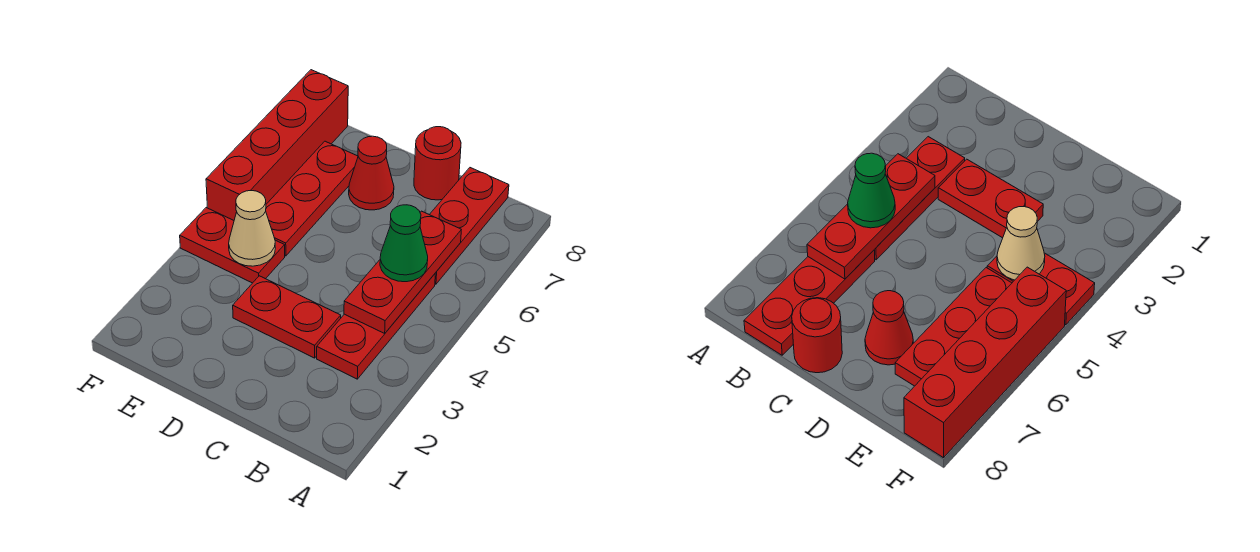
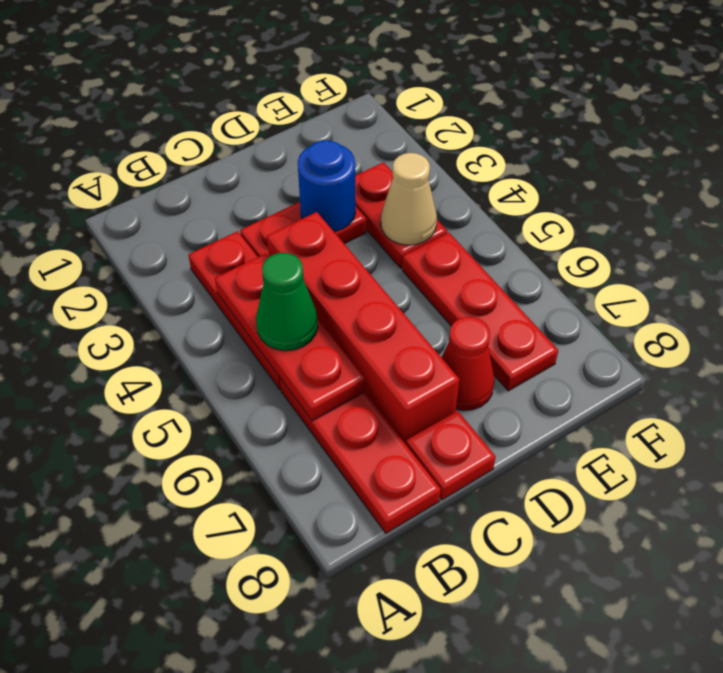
red round brick C8 level 1 -> red plate C8 level 1
none -> blue round brick D3 level 2
red plate E4:F4 level 1 -> red plate E3:E4 level 1
red brick F5:F8 level 1 -> red brick C4:C7 level 1

